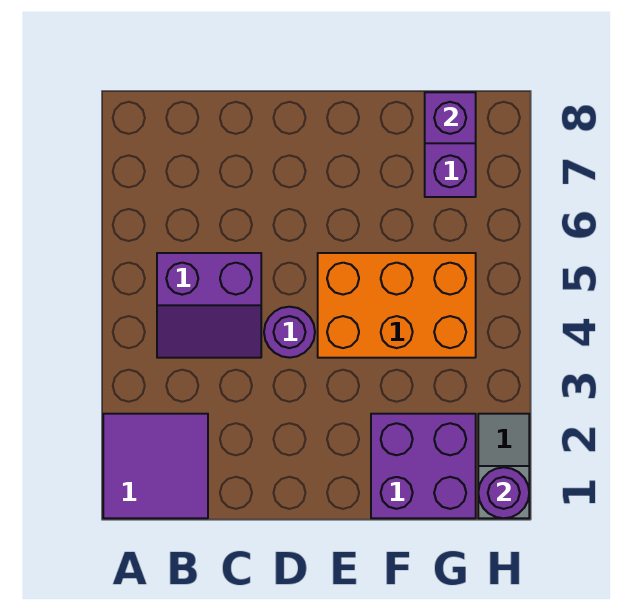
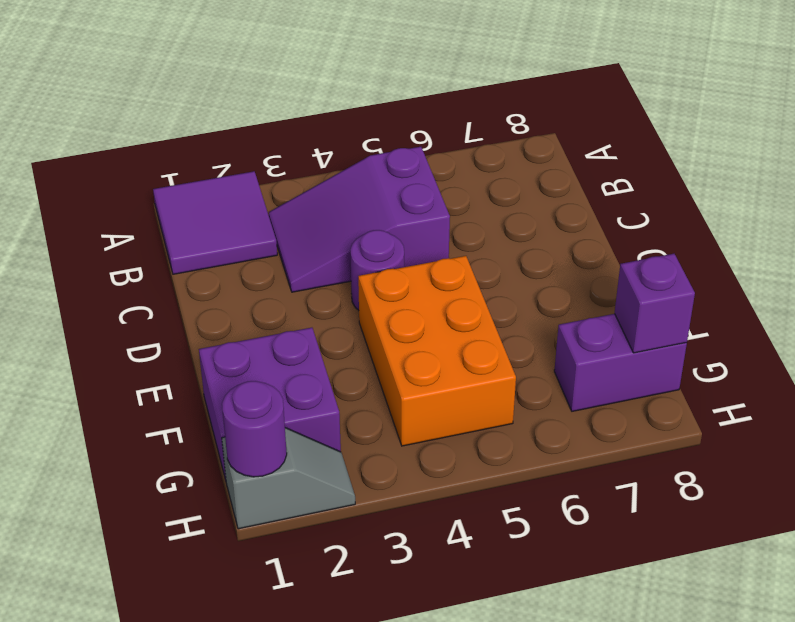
purple slope B4:C5 level 1 top 5 -> purple slope B3:C5 level 1 top 5

